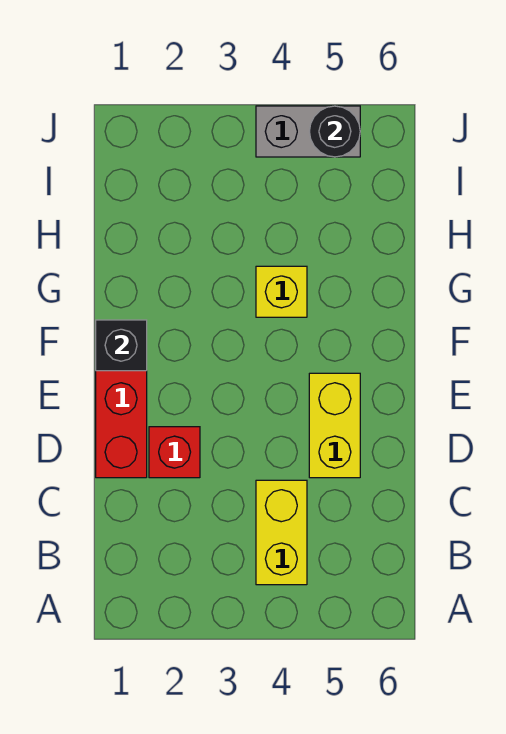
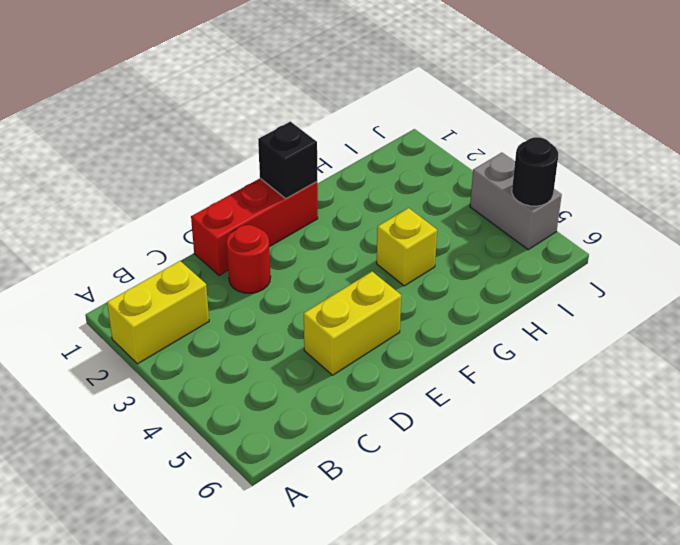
yellow brick B4:C4 level 1 -> yellow brick A2:B2 level 1
red brick D2 level 1 -> red round brick D2 level 1

